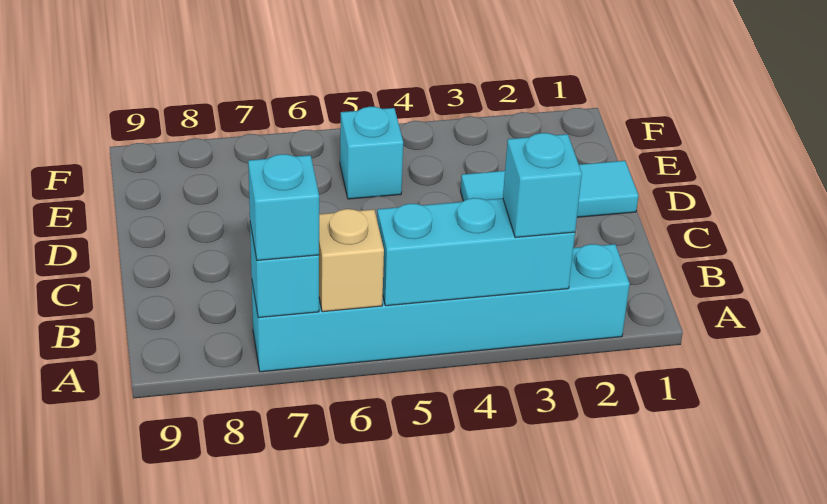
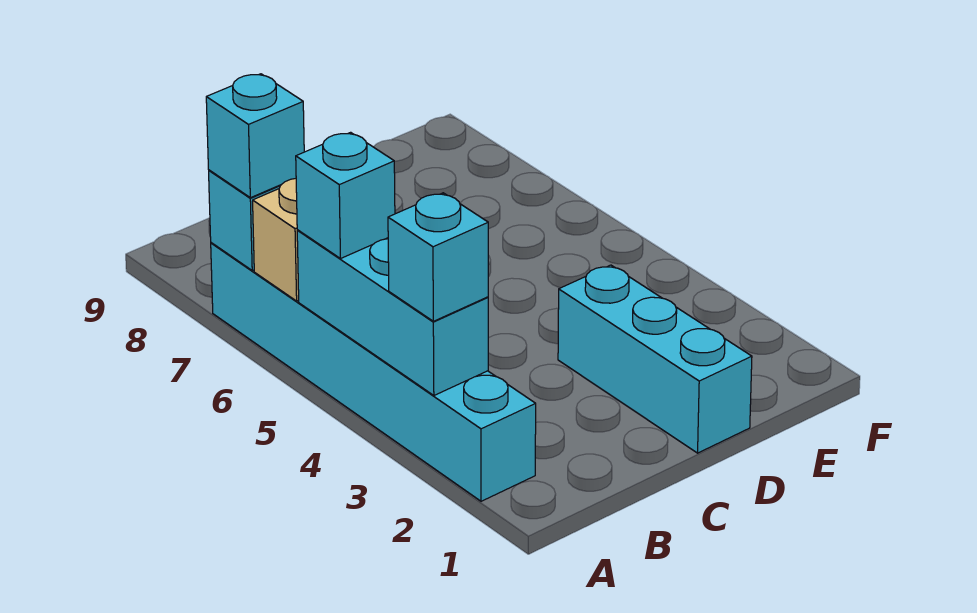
cyan tile D1:D3 level 1 -> cyan brick D1:D3 level 1
cyan brick E5 level 1 -> cyan brick A5 level 3

